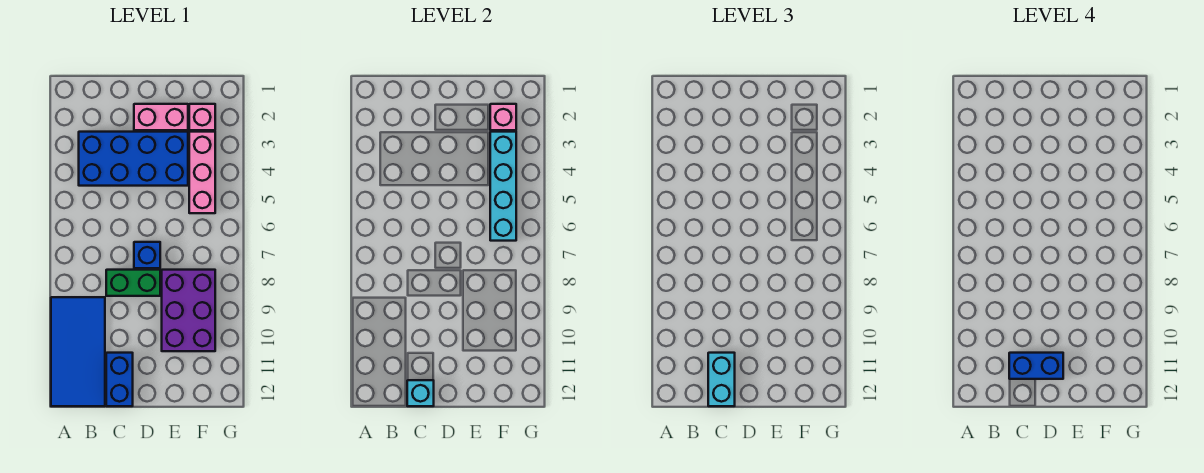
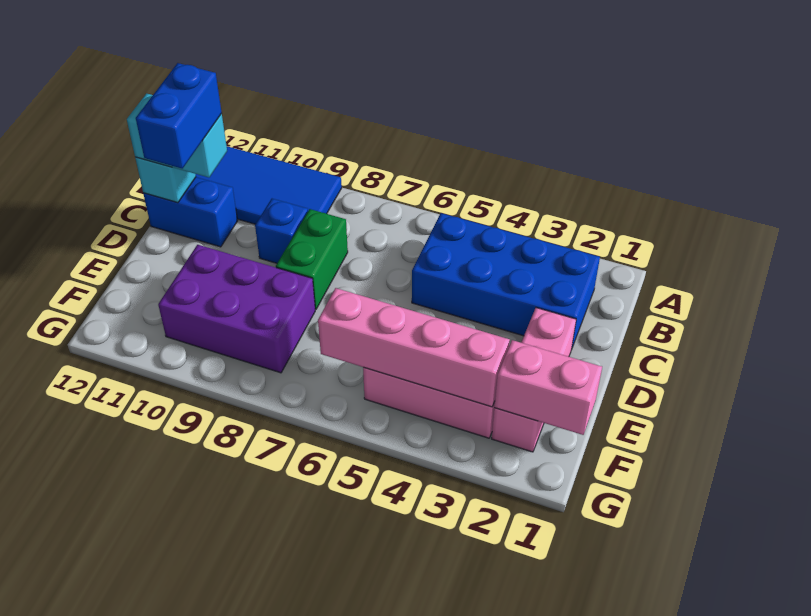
blue brick B3:E4 level 1 -> blue brick B2:C5 level 1
blue brick D7 level 1 -> blue brick C9 level 1
pink brick F2 level 2 -> pink brick F1:F2 level 2
cyan brick F3:F6 level 2 -> pink brick F3:F6 level 2

